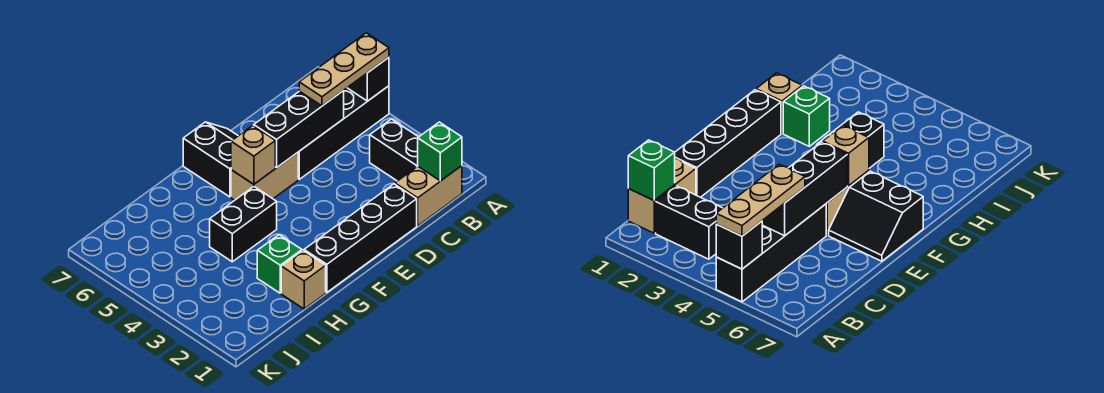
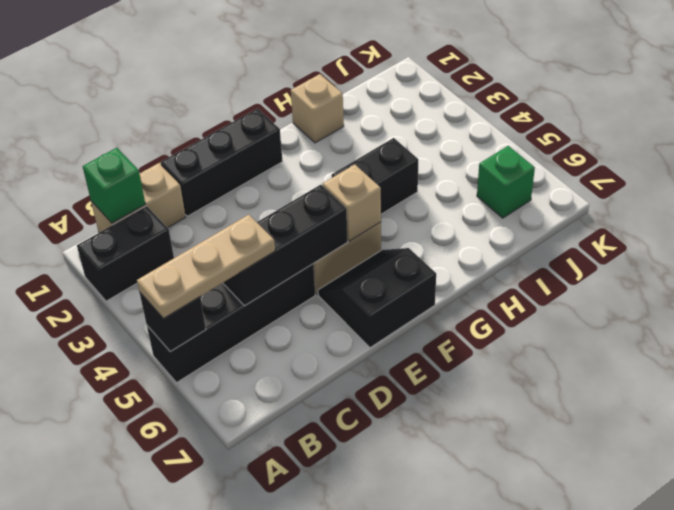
black brick B2:B3 level 1 -> black brick A2:B2 level 1
black brick D1:G1 level 1 -> black brick D1:F1 level 1
black slope E6:F7 level 1 top F -> black slope E6:F7 level 1 top 7
green brick H2 level 1 -> green brick J6 level 1

